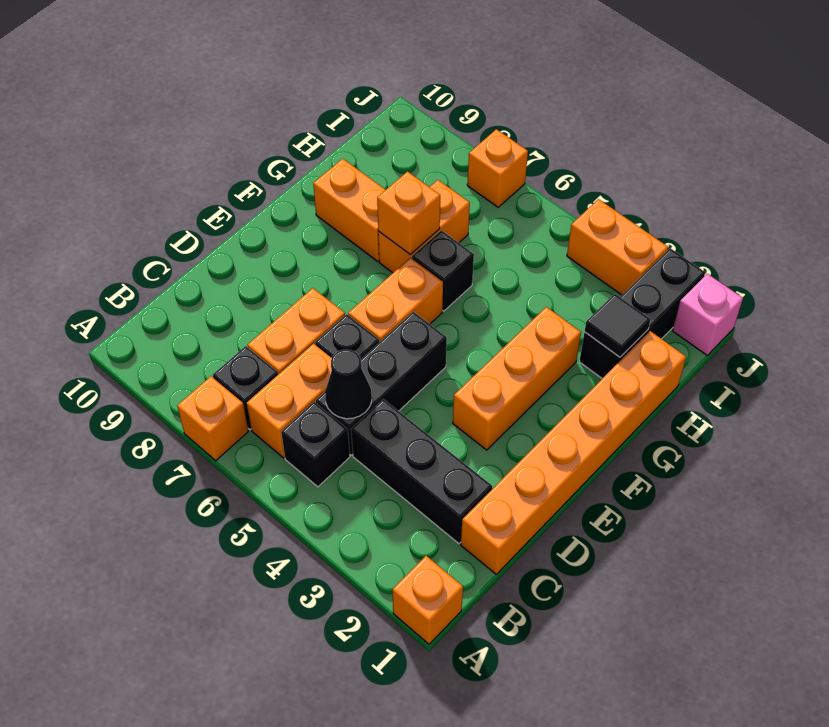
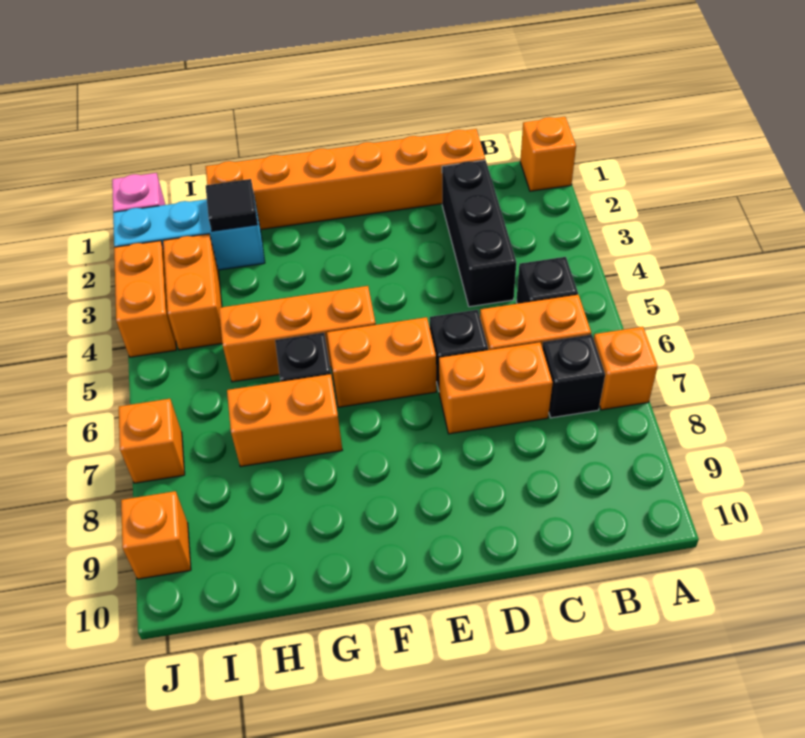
black brick C5:E5 level 1 -> none
black cone C5 level 2 -> none
orange brick E3:G3 level 1 -> orange brick F5:H5 level 1
orange brick G7 level 2 -> orange brick J9 level 1
orange brick G8:G9 level 1 -> orange brick I3:I4 level 1
black brick H2:J2 level 1 -> cyan brick H2:J2 level 1

